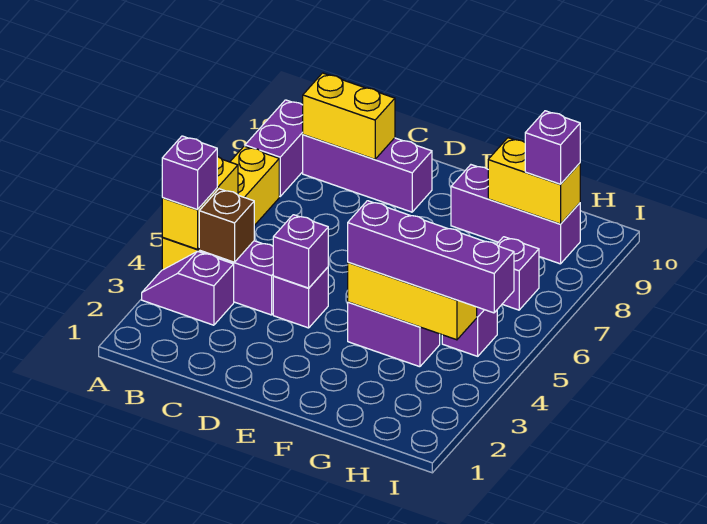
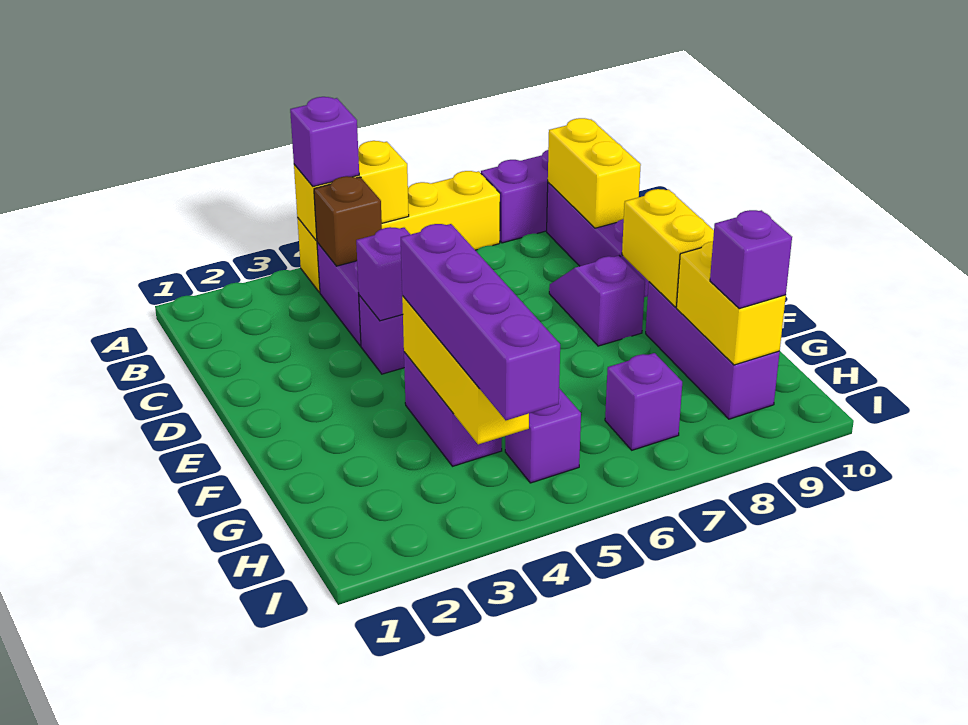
purple slope A3:B3 level 1 top B -> purple slope D8:E8 level 1 top E
none -> yellow brick E9:F9 level 2

